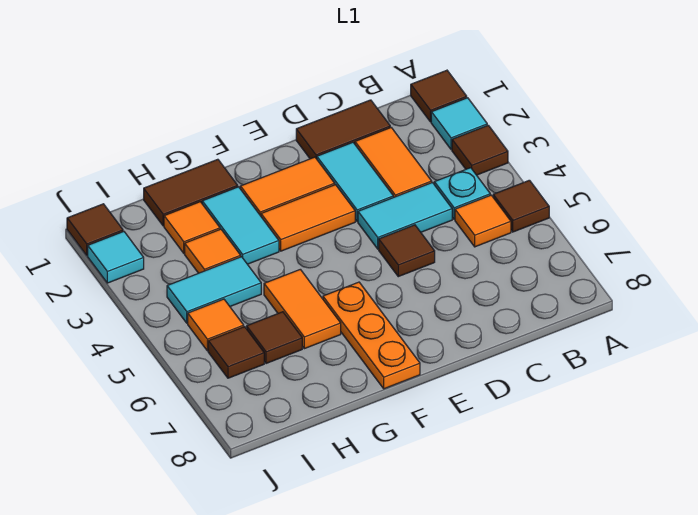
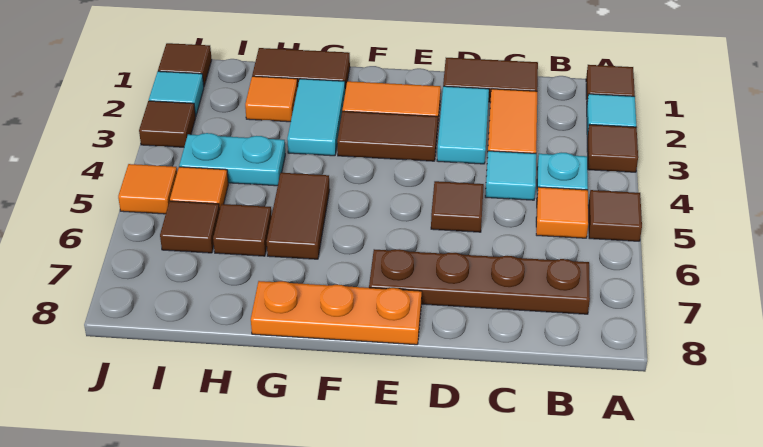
none -> brown plate B7:E7 level 1
cyan tile C4:D4 level 1 -> cyan tile C4 level 1
orange tile E3:F3 level 1 -> brown tile E3:F3 level 1
orange plate F6:F8 level 1 -> orange plate E8:G8 level 1
orange tile G5:G6 level 1 -> brown tile G5:G6 level 1
orange tile H3 level 1 -> orange tile J5 level 1
cyan tile H4:I4 level 1 -> cyan plate H4:I4 level 1
none -> brown tile J3 level 1

